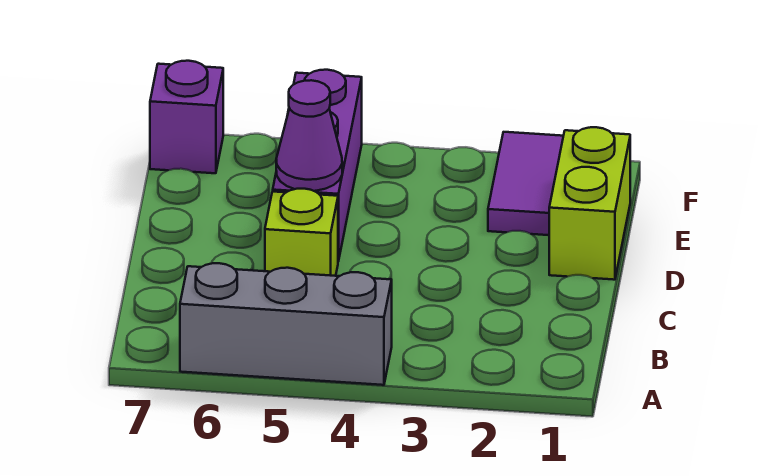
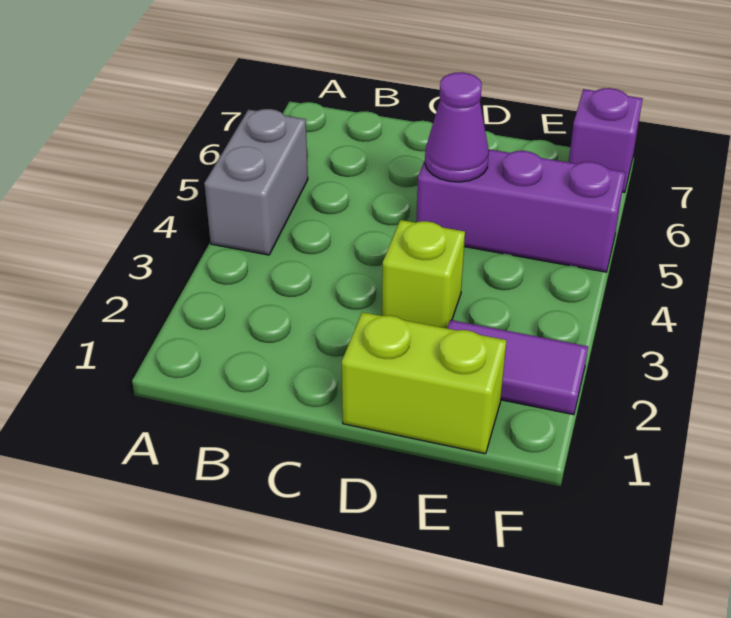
grey brick A4:A6 level 1 -> grey brick A4:A5 level 1
lime brick C5 level 1 -> lime brick D3 level 1

